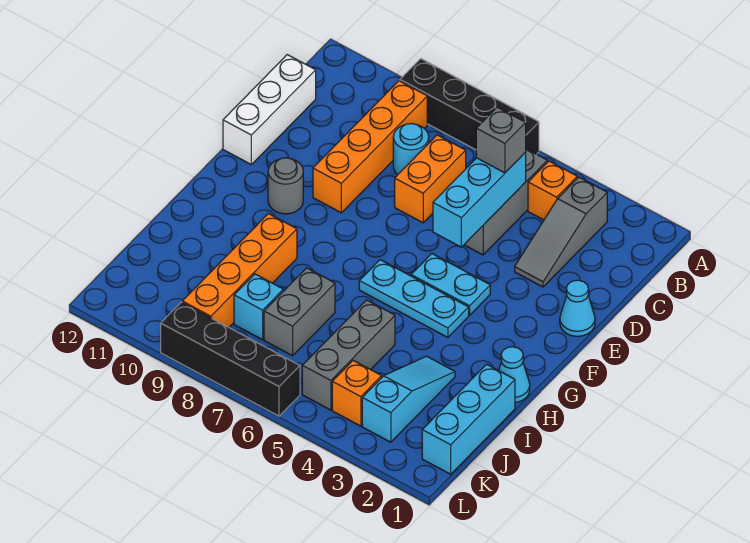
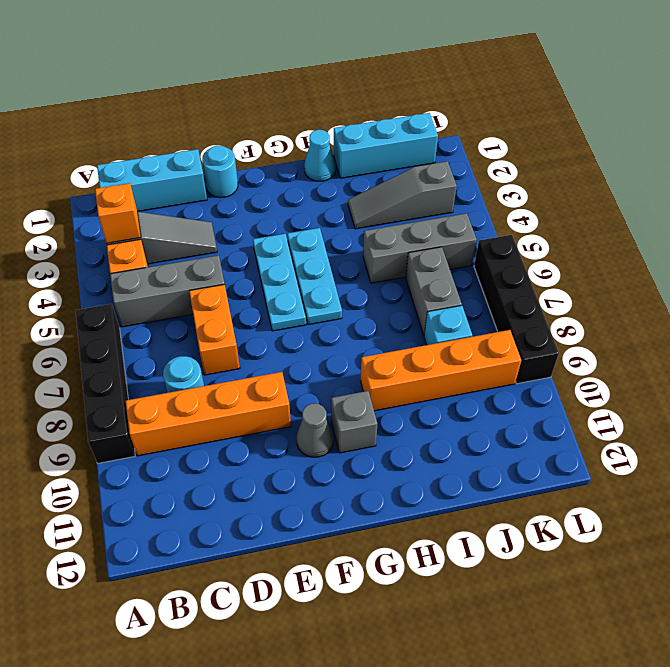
cyan brick C5:E5 level 2 -> cyan brick B1:D1 level 1
grey brick C5 level 3 -> grey brick G10 level 1
orange brick C7:D7 level 1 -> orange brick D6:D7 level 1
white brick C12:E12 level 1 -> none
cyan cone E1 level 1 -> cyan round brick E1 level 1
cyan plate F4:F5 level 1 -> cyan plate F4:F6 level 1
grey round brick F10 level 1 -> grey cone F10 level 1
cyan slope I3:K3 level 1 top K -> grey slope I3:K3 level 1 top K
grey brick I7:J7 level 1 -> grey brick J6:J7 level 1
orange brick K4 level 1 -> orange brick B3 level 2

